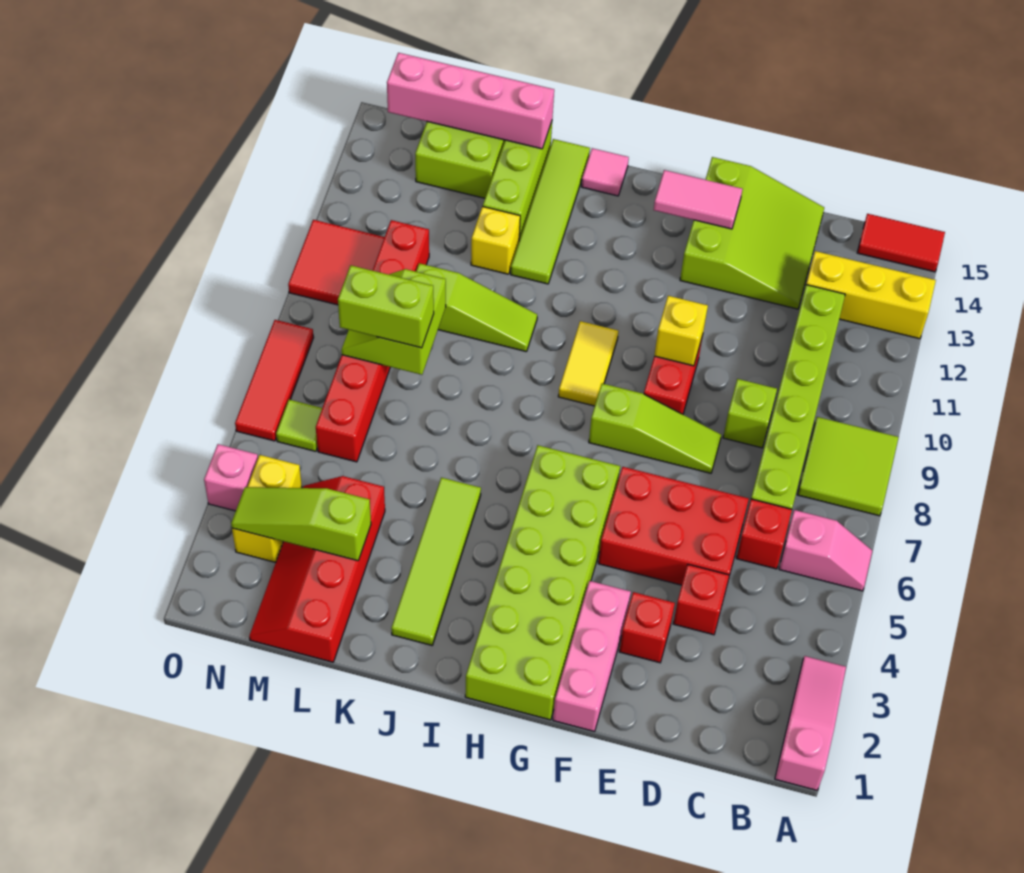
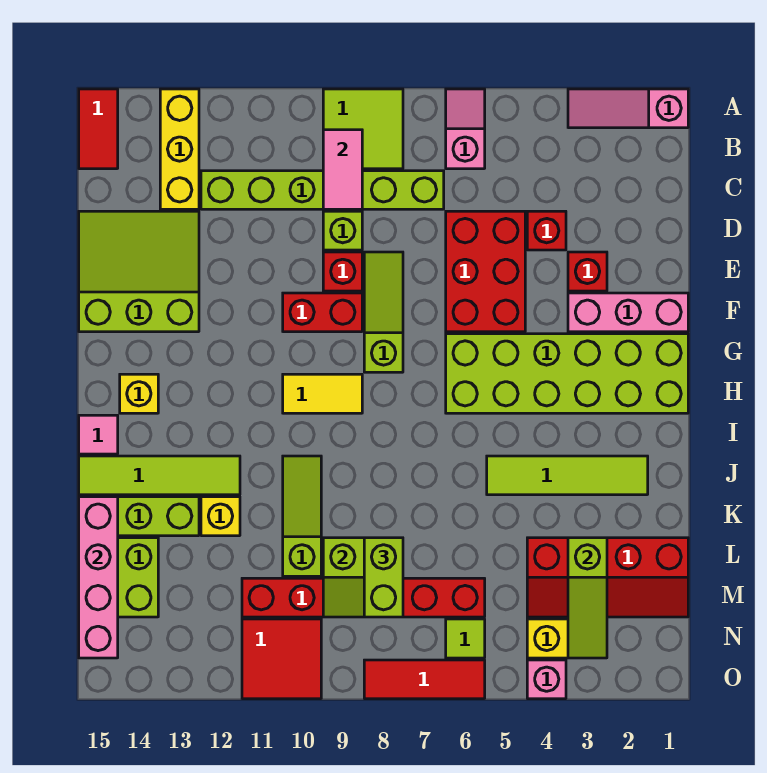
red brick C6 level 1 -> red brick E9 level 1
yellow brick F10 level 2 -> yellow brick H14 level 1
pink tile F14:G14 level 2 -> pink tile B9:C9 level 2

